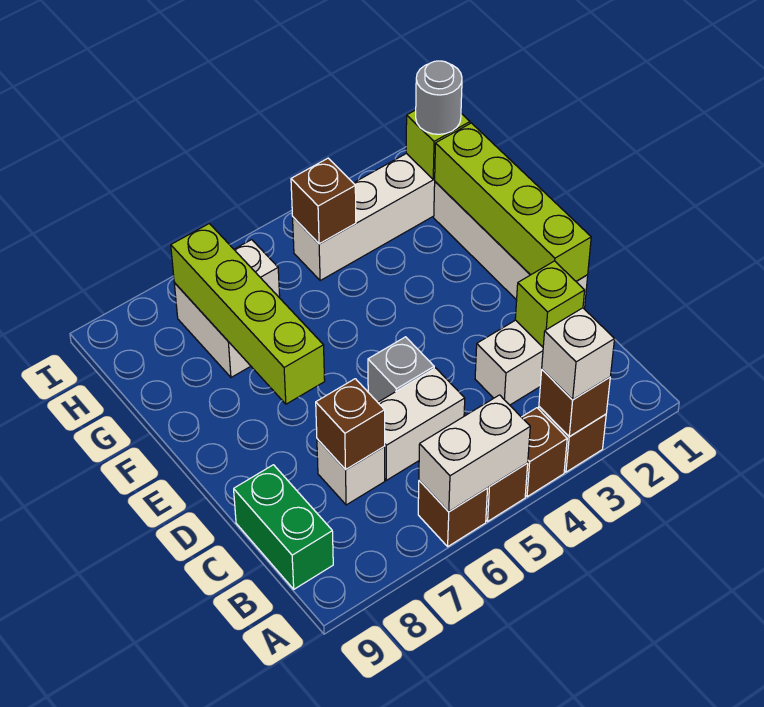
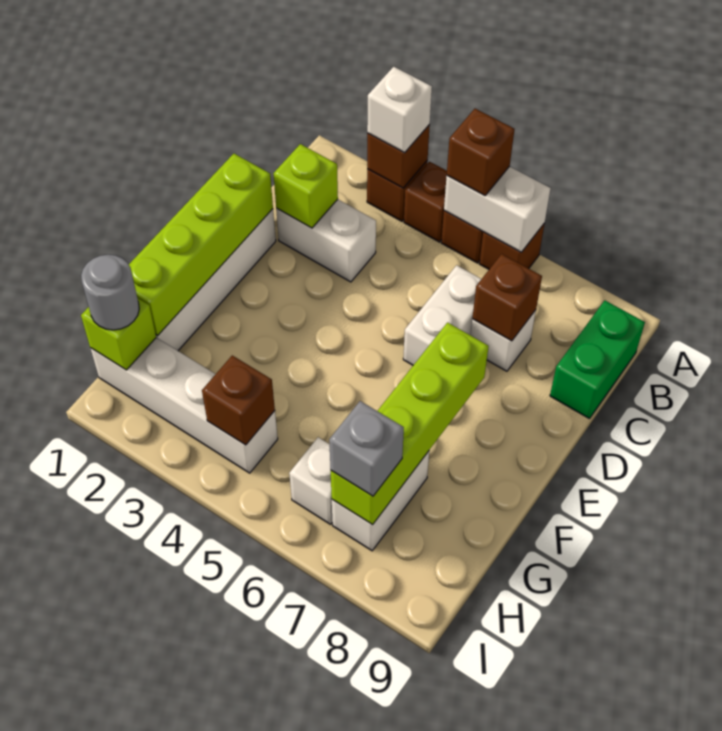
none -> brown brick A5 level 3
white brick C5:C6 level 1 -> white brick C6:D6 level 1
grey brick D5 level 1 -> grey brick H7 level 3

